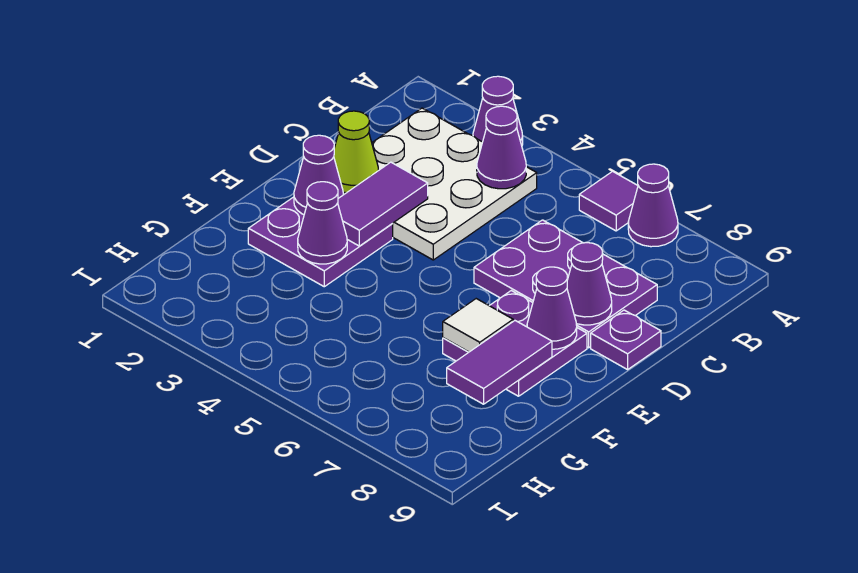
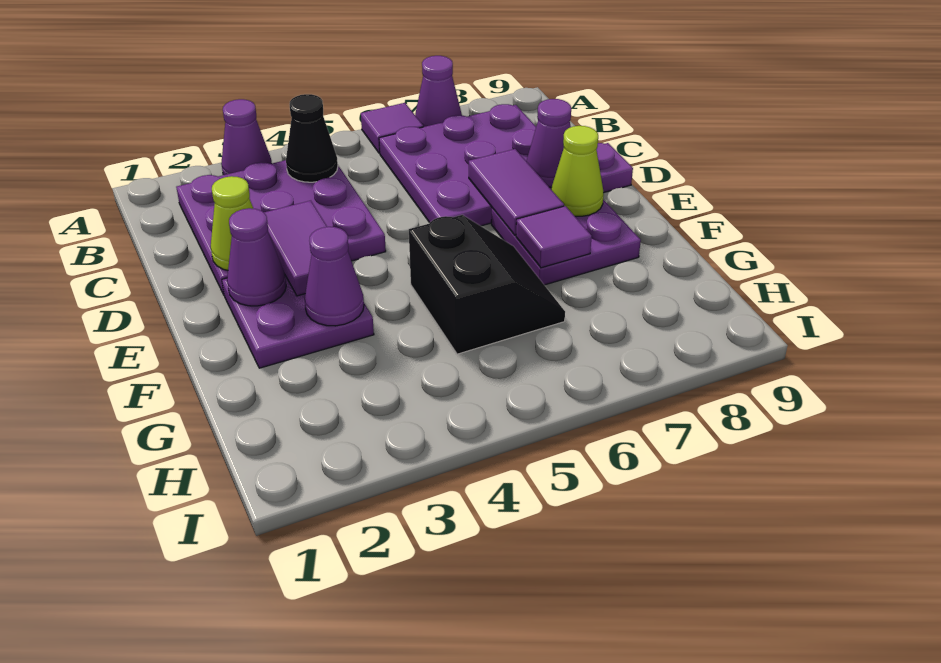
white plate B2:D4 level 1 -> purple plate B2:D4 level 1
purple cone B4 level 2 -> black cone B4 level 2
purple plate C6:D8 level 1 -> purple plate B6:D8 level 1
purple cone E8 level 2 -> lime cone E8 level 2
none -> black slope F5:G6 level 1 top 5
white tile F7 level 2 -> purple tile F7 level 2
purple tile F8:G8 level 2 -> purple tile D7:E7 level 2

